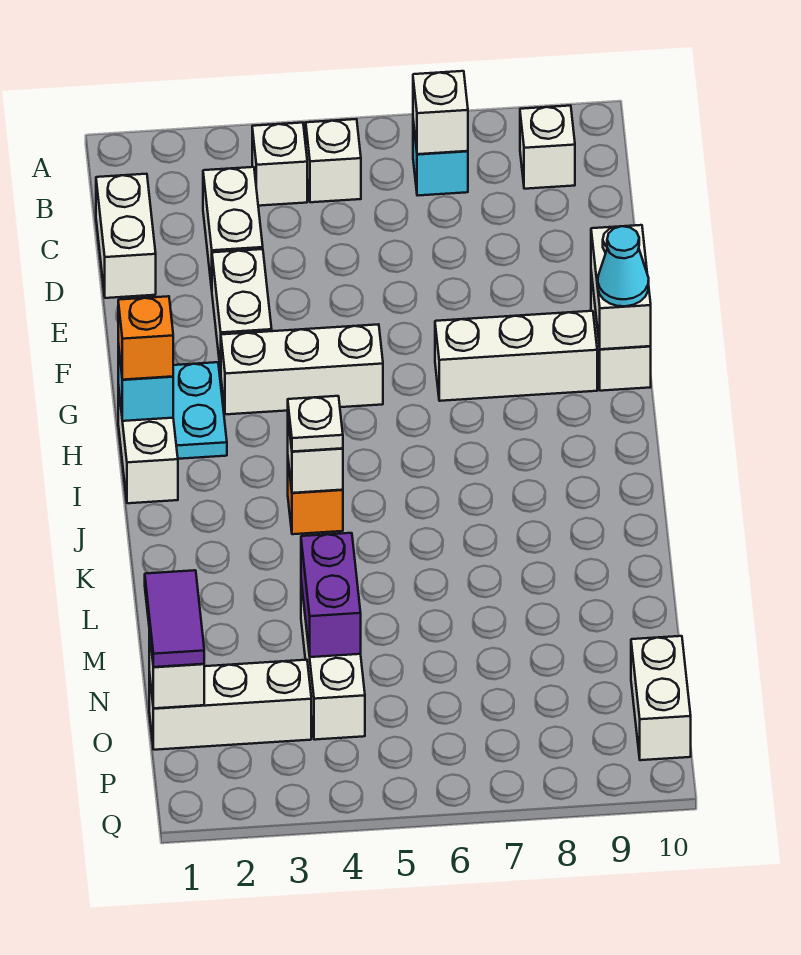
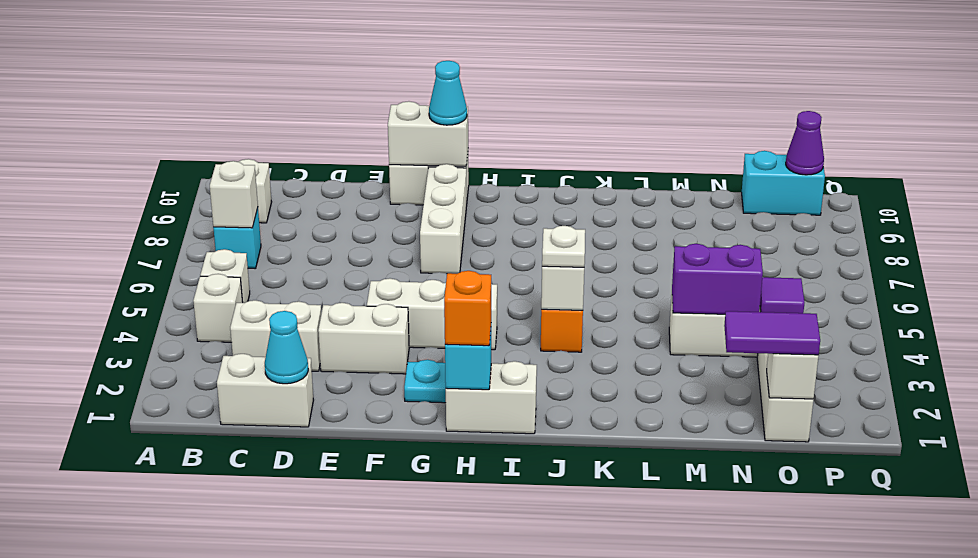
none -> cyan cone D1 level 2
white brick G3:G5 level 1 -> white brick F4:H4 level 1
none -> purple tile O4 level 2
white brick O10:P10 level 1 -> cyan brick O10:P10 level 1
none -> purple cone P10 level 2

